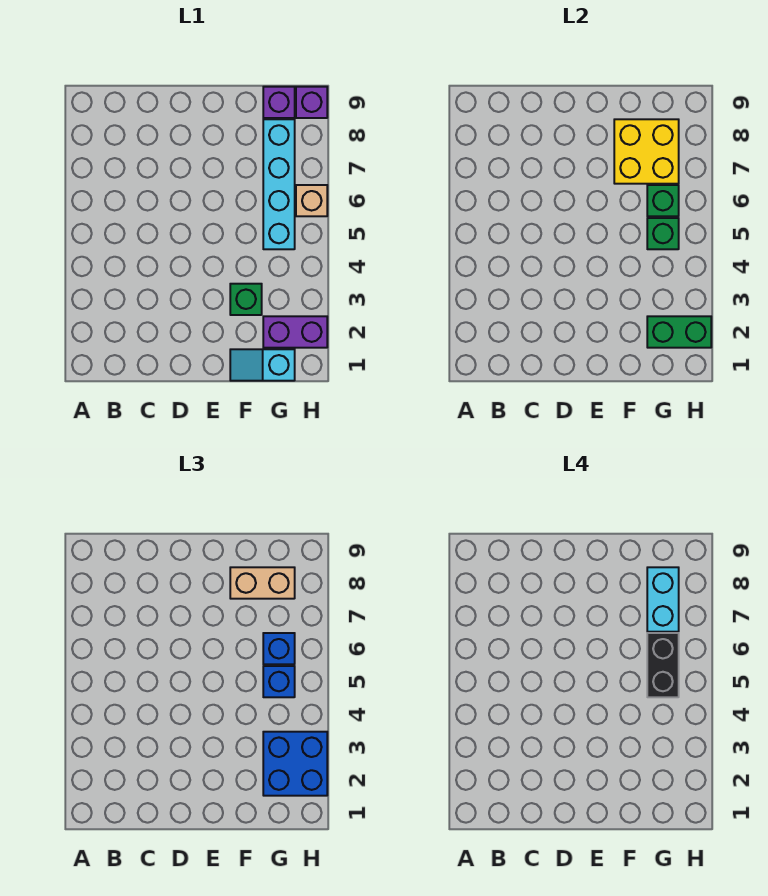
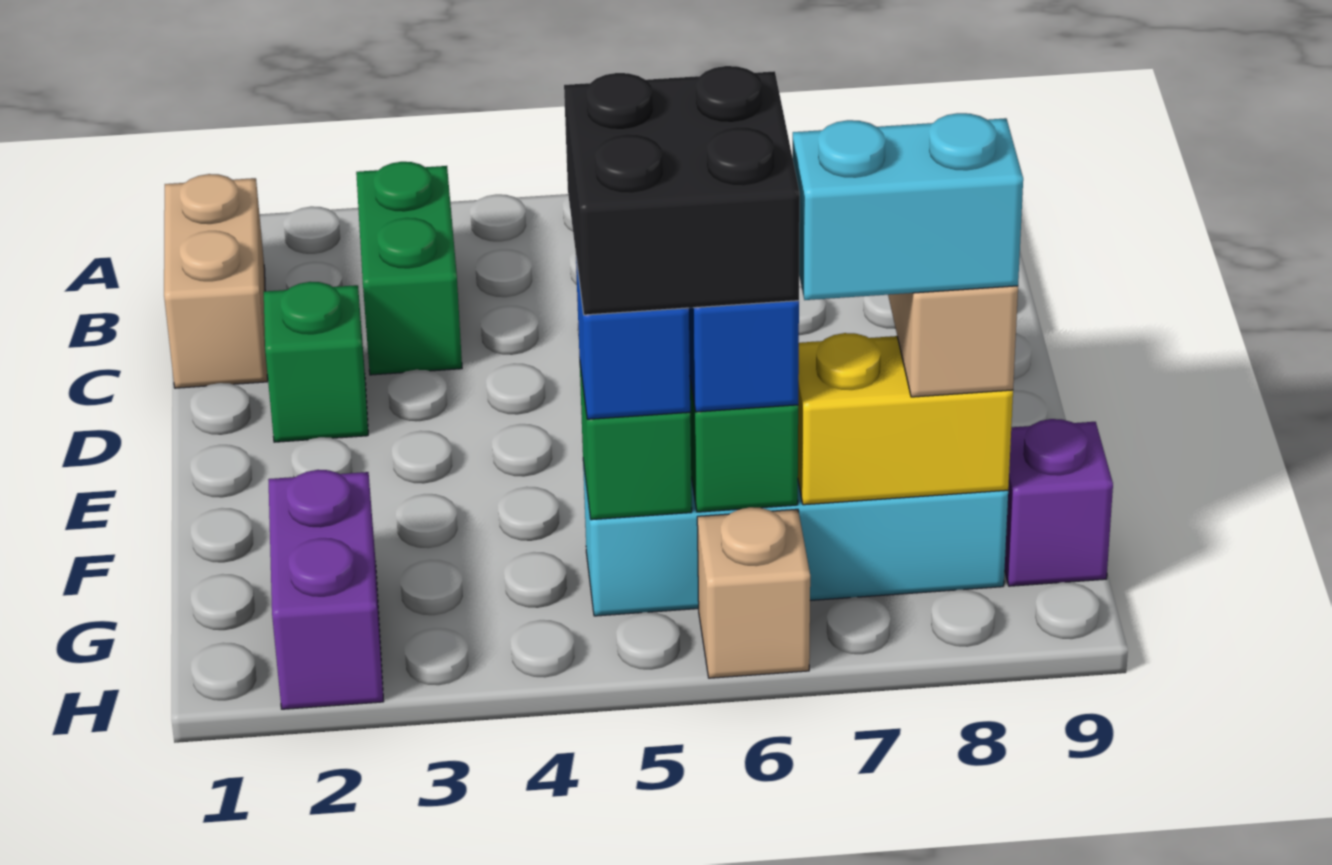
none -> tan brick B1:C1 level 1
cyan slope F1:G1 level 1 top G -> none
green brick F3 level 1 -> green brick D2 level 1
yellow brick F7:G8 level 2 -> yellow brick G7:G8 level 2
green brick G2:H2 level 2 -> green brick B3:C3 level 1
blue brick G2:H3 level 3 -> none
black brick G5:G6 level 4 -> black brick F5:G6 level 4
purple brick H9 level 1 -> none

